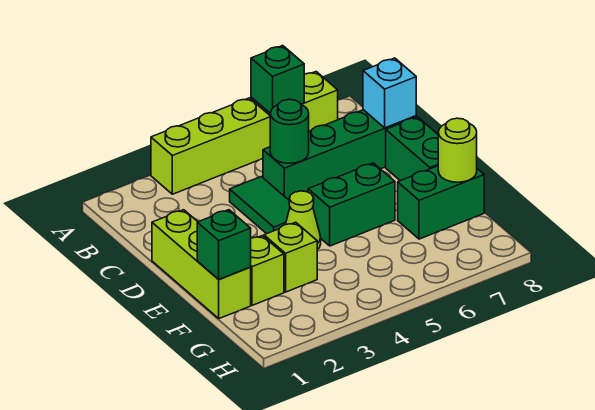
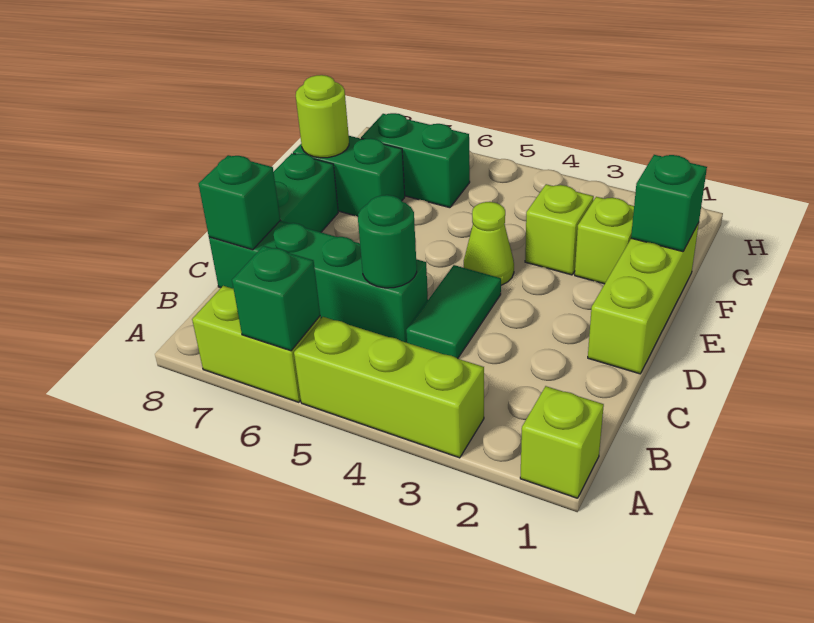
none -> lime brick A1 level 1
cyan brick C8 level 2 -> green brick C8 level 2
green brick E5:E6 level 1 -> green brick G6:G7 level 1

